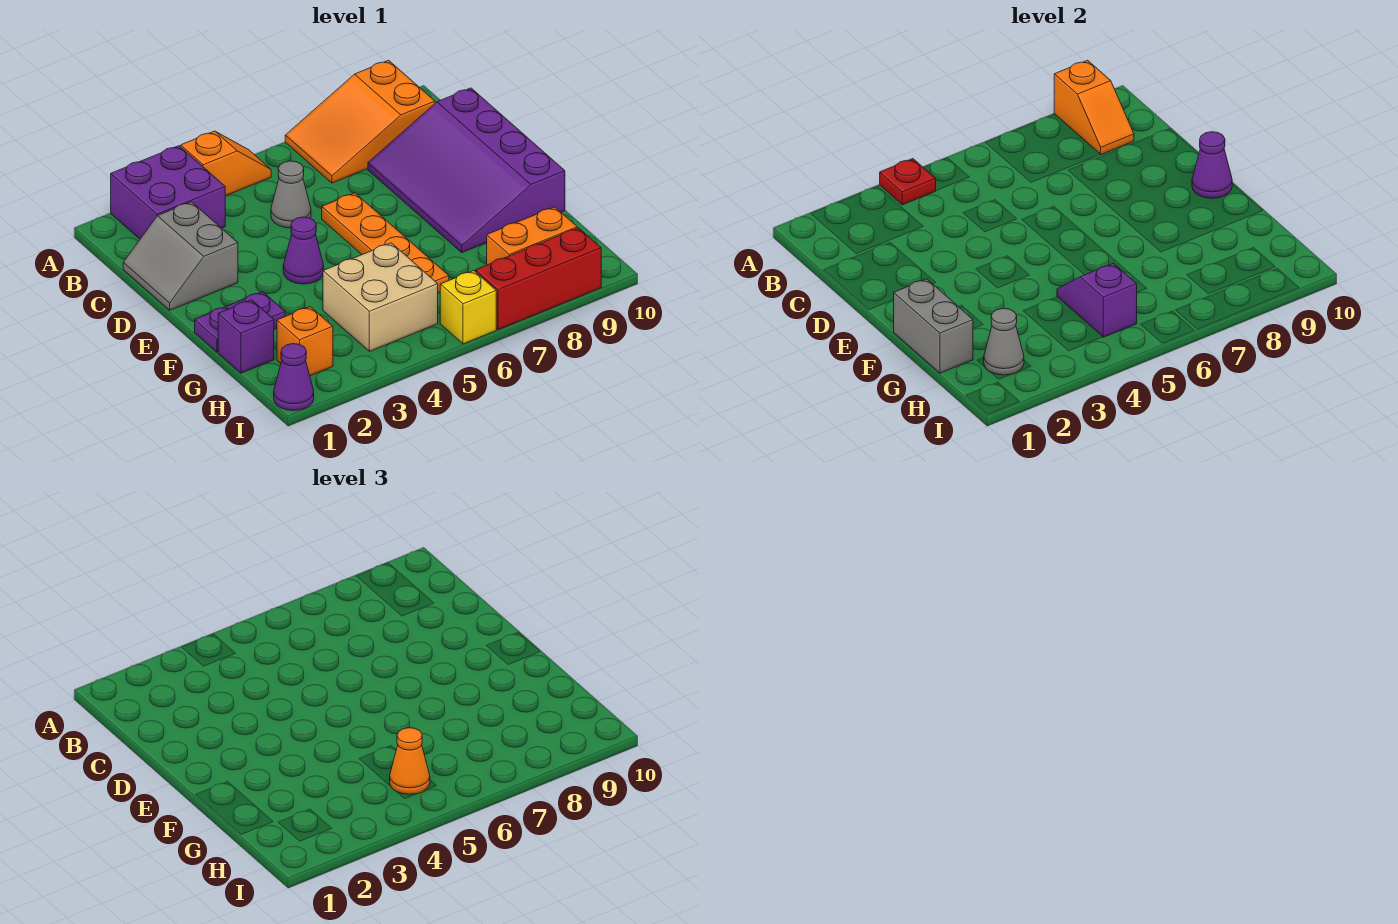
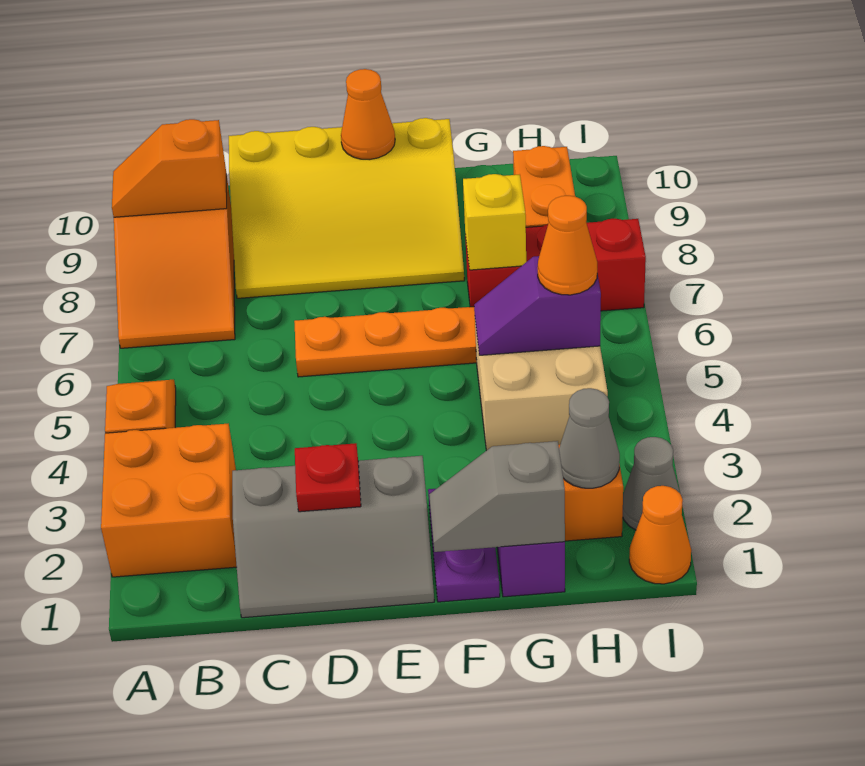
purple brick A2:B3 level 1 -> orange brick A2:B3 level 1
red plate A4 level 2 -> red plate D2 level 2
orange slope A9:B9 level 2 top A -> orange slope A9:B9 level 2 top B
grey slope C1:D2 level 1 top 2 -> grey slope C1:E2 level 1 top 2
grey cone C5 level 1 -> grey cone I2 level 1
purple slope C8:F10 level 1 top 10 -> yellow slope C8:F10 level 1 top 10
purple cone E4 level 1 -> none
purple cone E10 level 2 -> orange cone E10 level 2
grey brick F1:G1 level 2 -> grey slope F1:G1 level 2 top G
purple cone I1 level 1 -> orange cone I1 level 1
yellow brick I6 level 1 -> yellow brick G7 level 2
red brick I7:I9 level 1 -> red brick G7:I7 level 1

